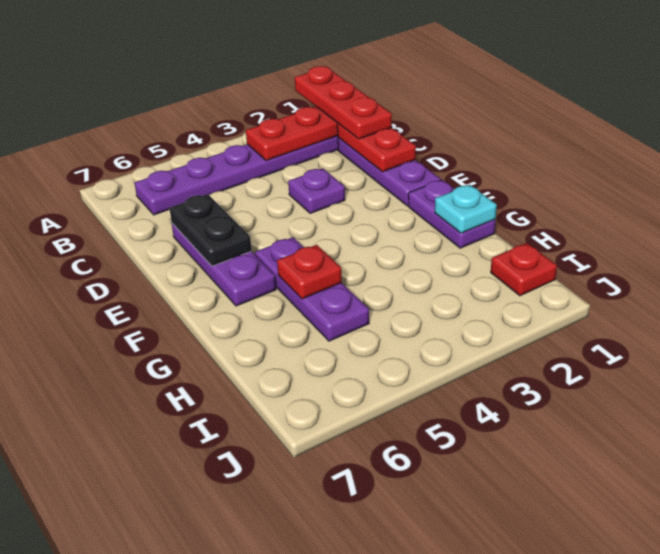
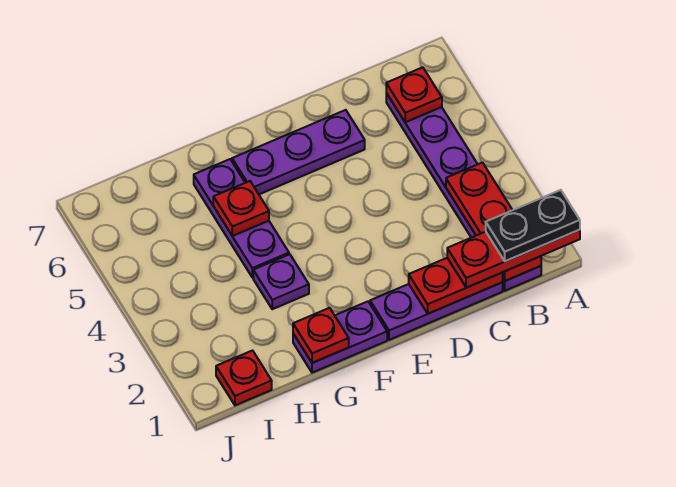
none -> red plate B6 level 2
purple plate D3 level 1 -> purple plate G3 level 1
black plate D6:E6 level 2 -> black plate A1:B1 level 4
purple plate F5:H5 level 1 -> purple plate G4:G6 level 1
cyan plate G1 level 2 -> red plate G1 level 2

